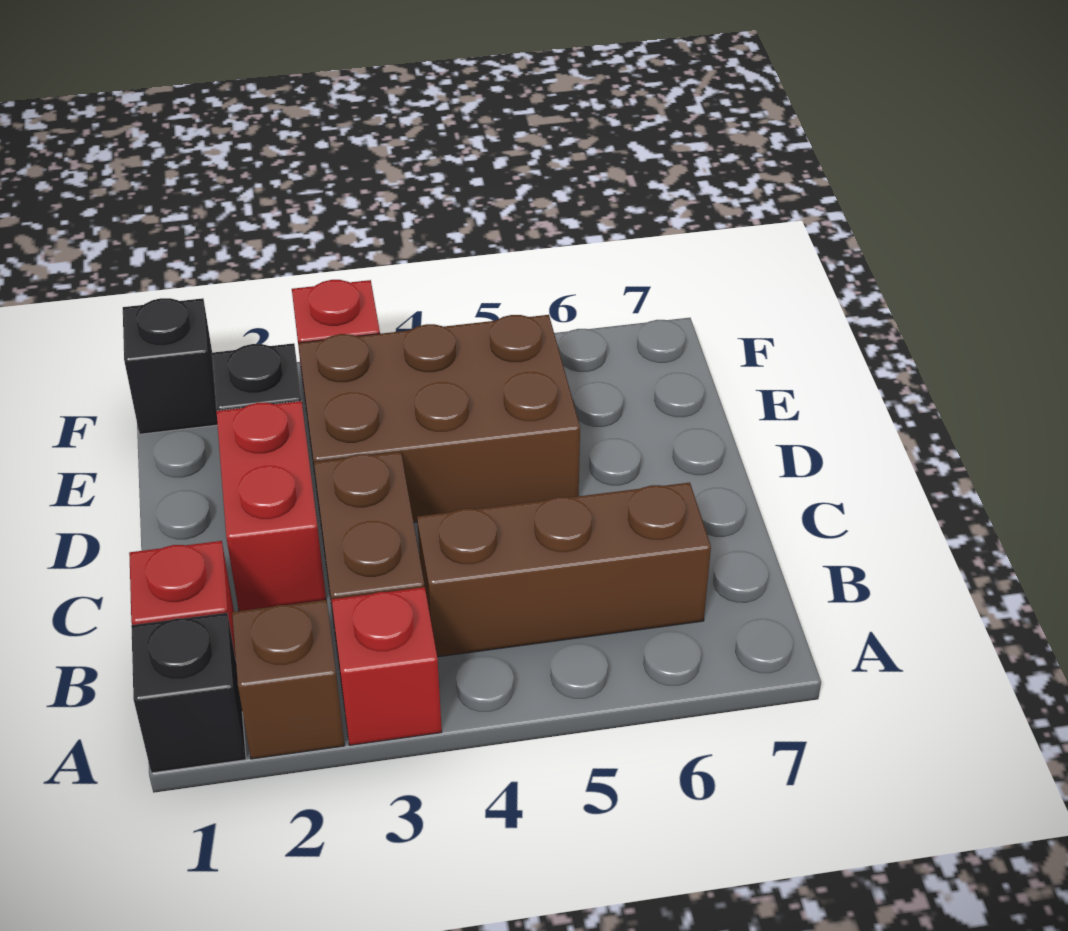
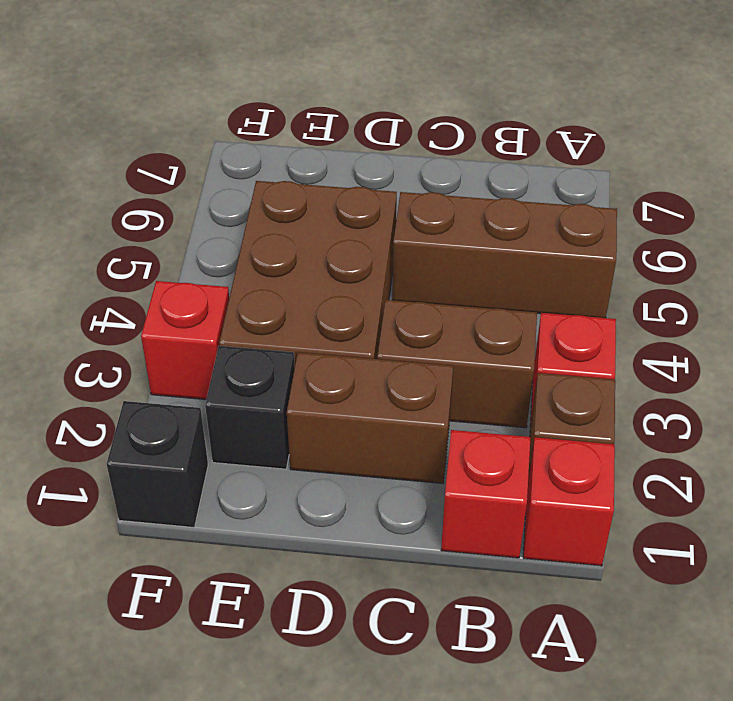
black brick A1 level 1 -> red brick A1 level 1
brown brick B4:B6 level 1 -> brown brick A5:C5 level 1
red brick C2:D2 level 1 -> brown brick C2:D2 level 1

